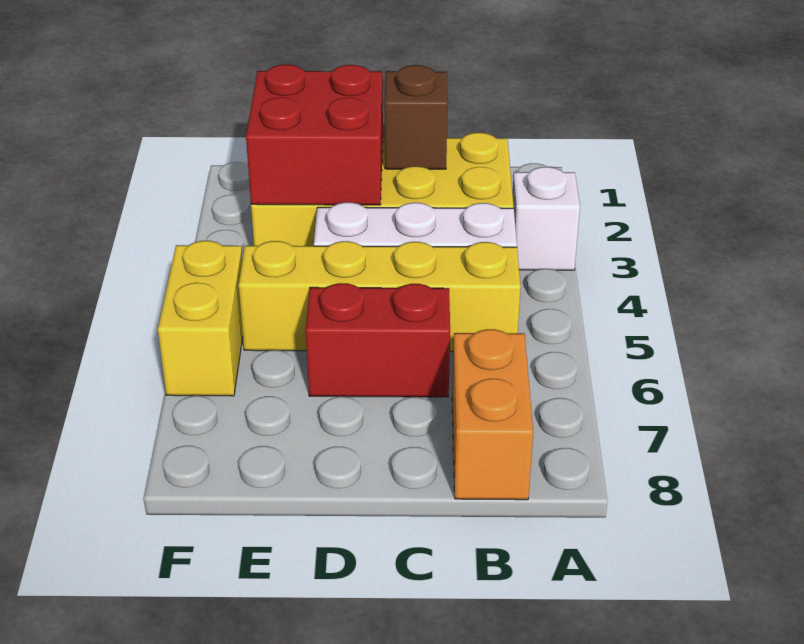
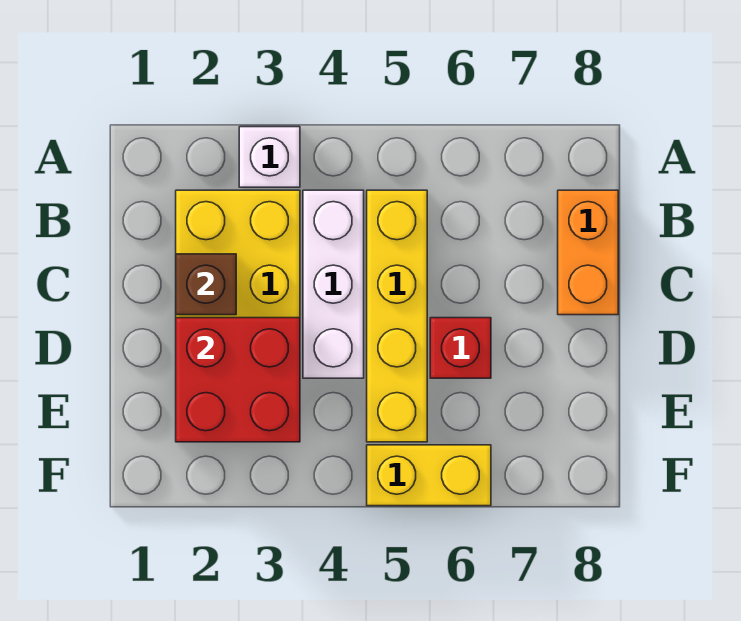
orange brick B7:B8 level 1 -> orange brick B8:C8 level 1
red brick C6:D6 level 1 -> red brick D6 level 1

